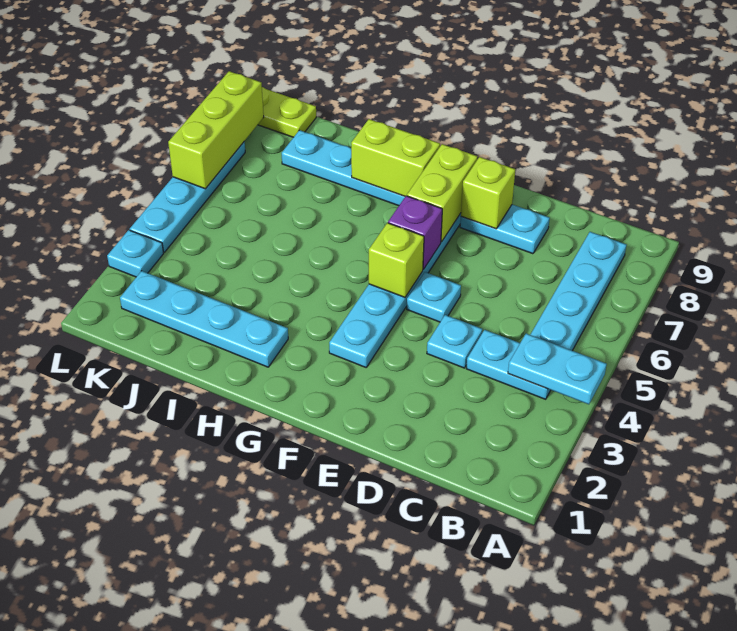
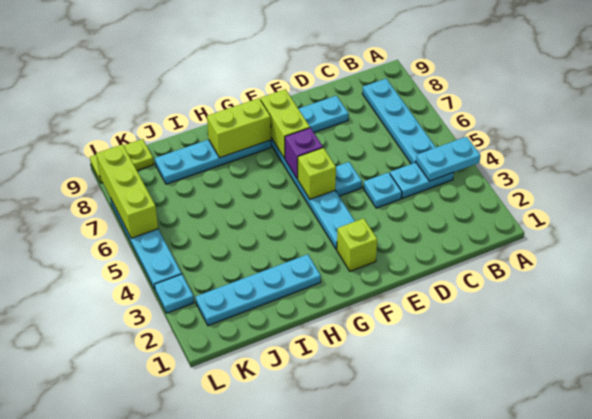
lime brick E8 level 2 -> lime brick F2 level 1

